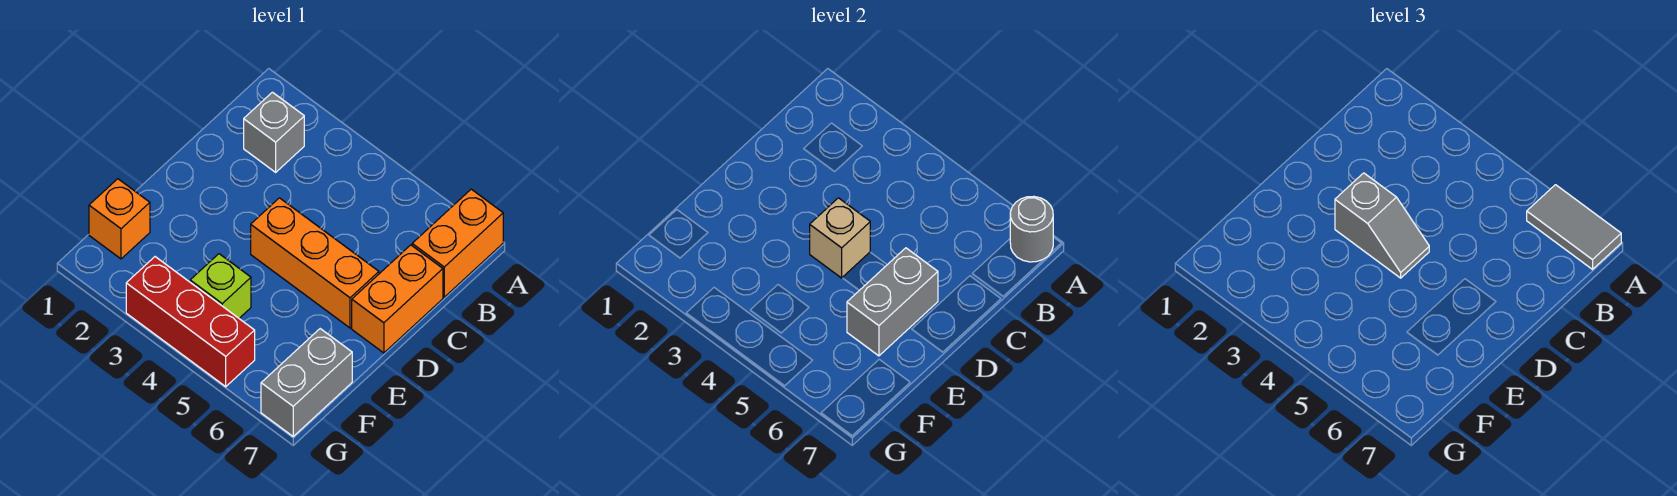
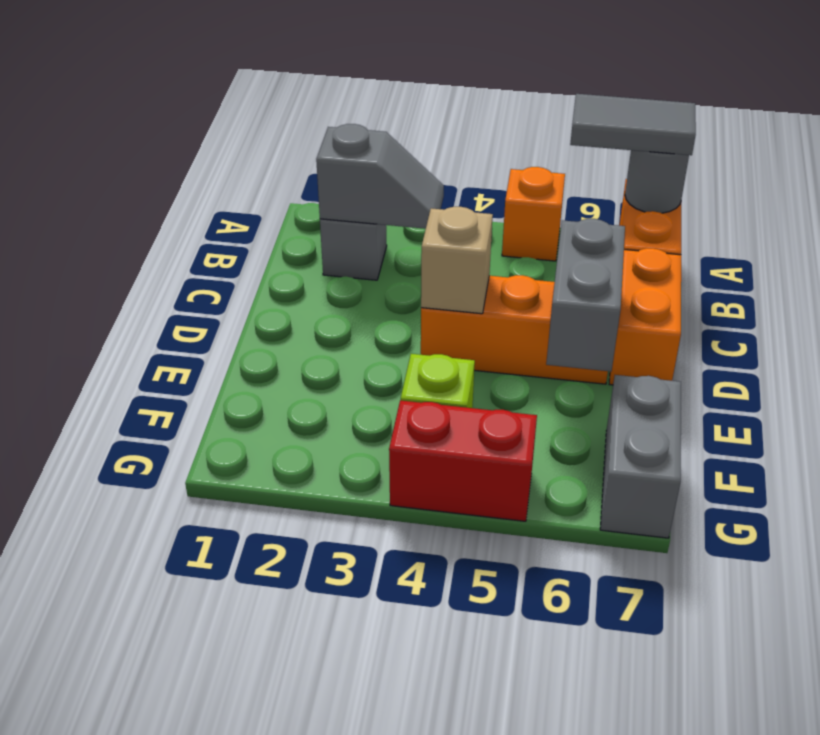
grey slope D3:D4 level 3 top 3 -> grey slope B2:B3 level 2 top 2
orange brick F1 level 1 -> orange brick A5 level 1
red brick G3:G5 level 1 -> red brick G4:G5 level 1

